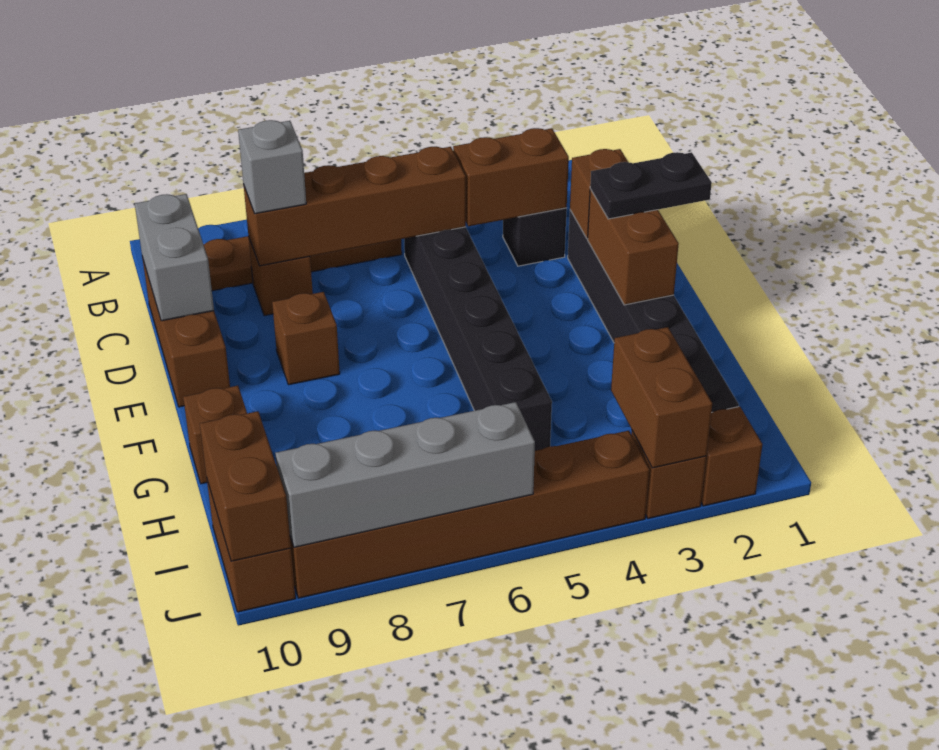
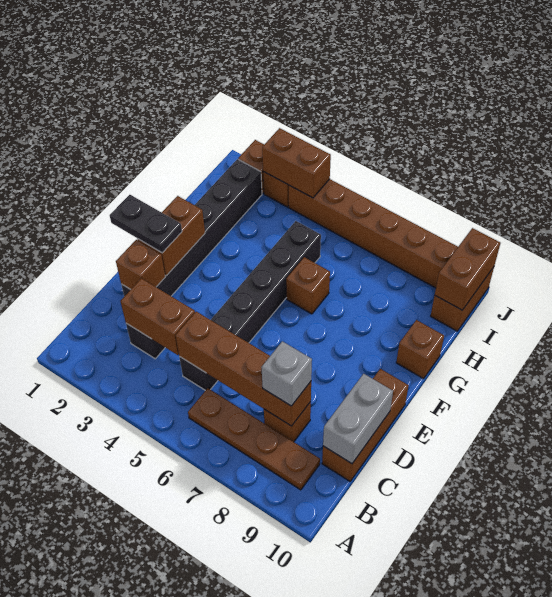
brown brick E8 level 1 -> brown brick G6 level 1
brown brick I3:J3 level 2 -> brown brick J3:J4 level 2
grey brick J6:J9 level 2 -> none

